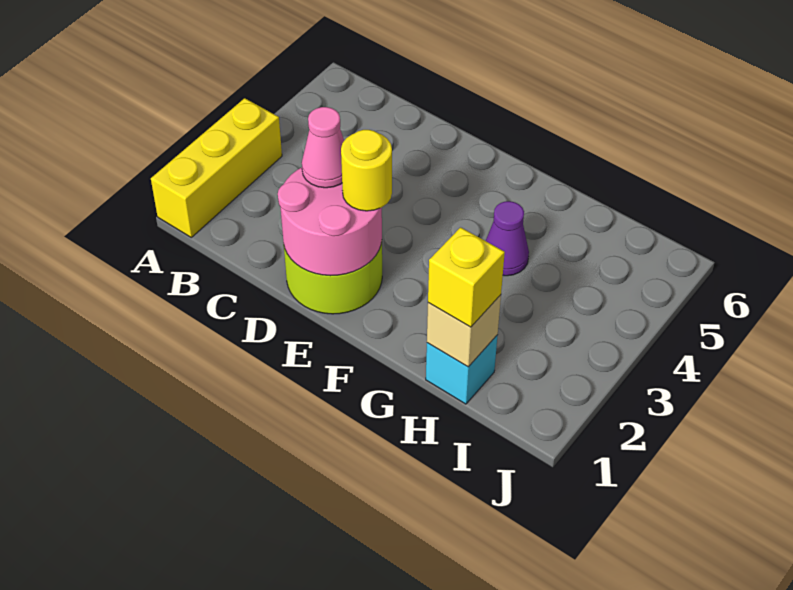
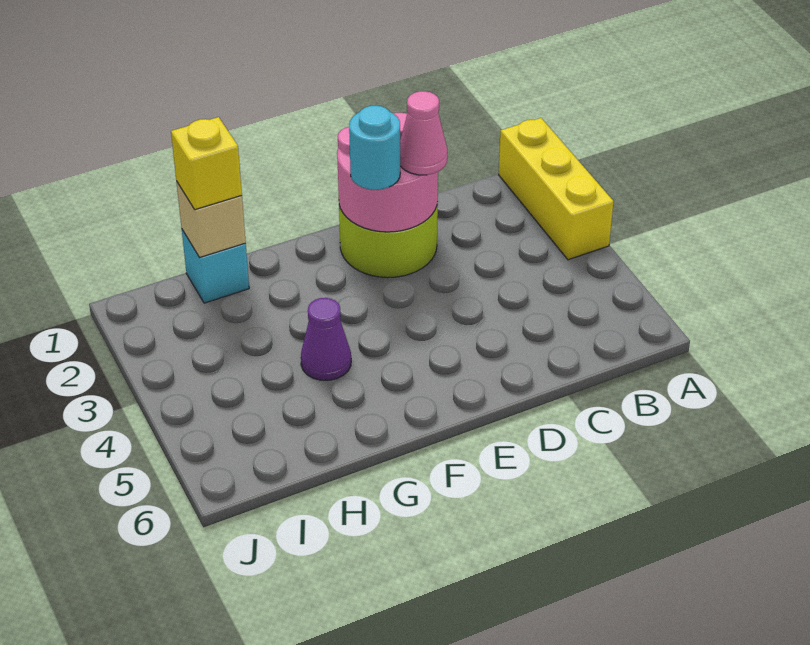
yellow round brick E2 level 3 -> cyan round brick E2 level 3

